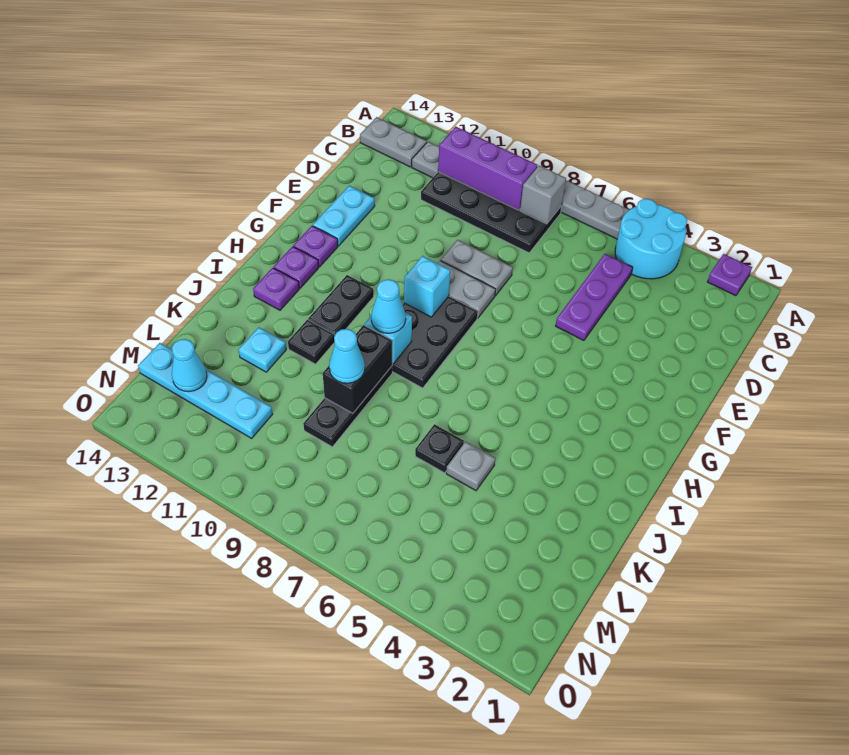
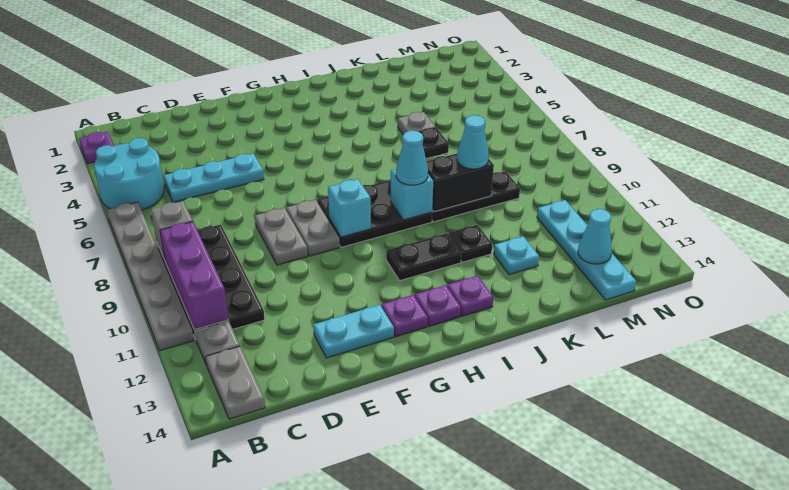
purple plate C5:E5 level 1 -> cyan plate C5:E5 level 1

